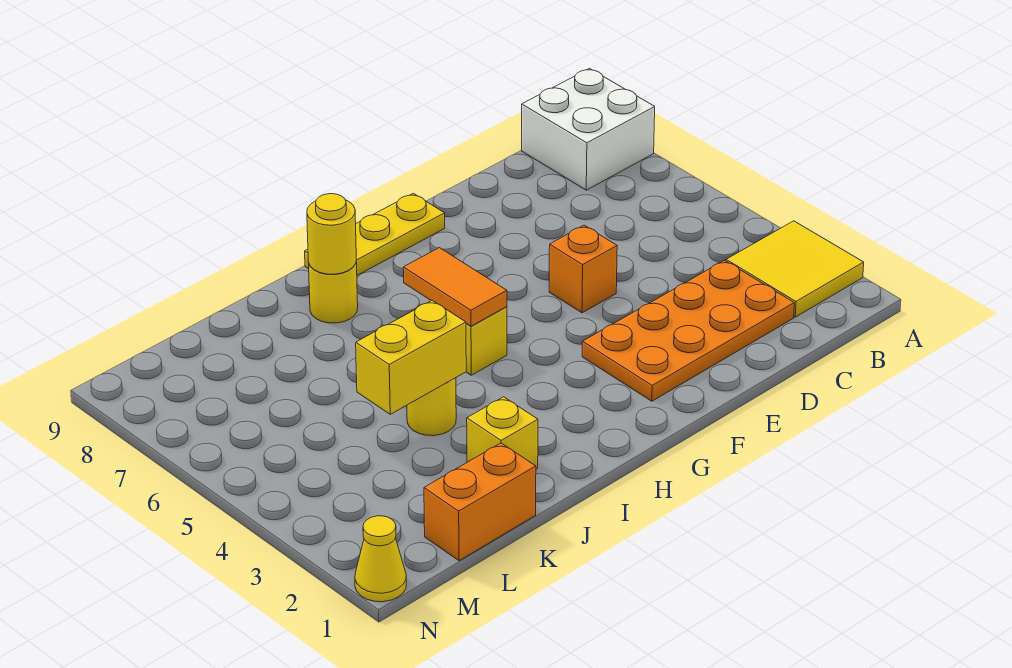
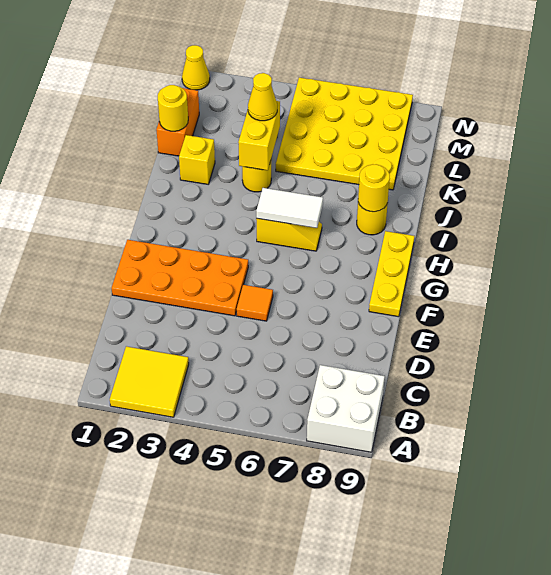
orange plate C2:F3 level 1 -> orange plate E1:F4 level 1
orange brick E5 level 1 -> orange tile E5 level 1
orange tile H5:H6 level 2 -> white tile H5:H6 level 2
none -> yellow round brick K1 level 2
none -> yellow cone K4 level 3
none -> yellow plate K5:N8 level 1

